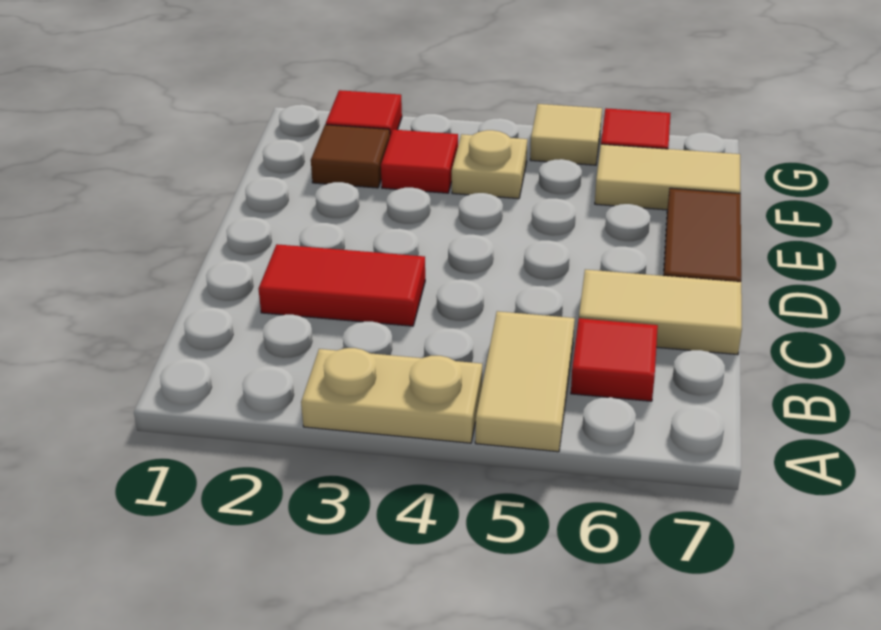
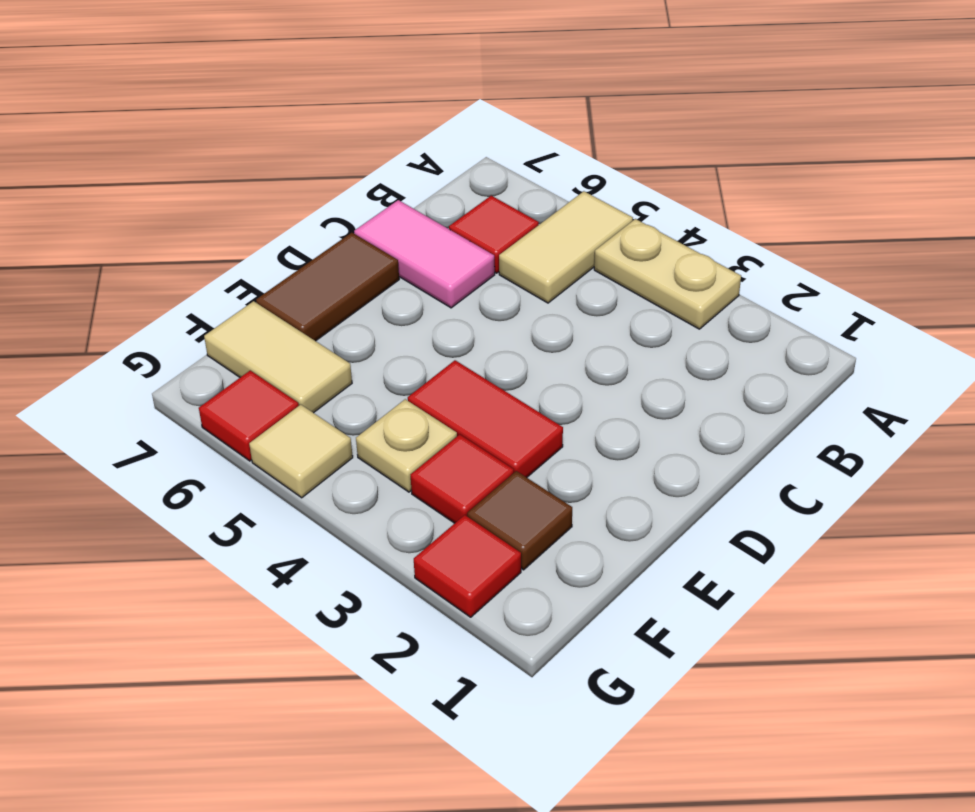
red tile C2:C3 level 1 -> red tile E3:E4 level 1
tan tile C6:C7 level 1 -> pink tile C6:C7 level 1

